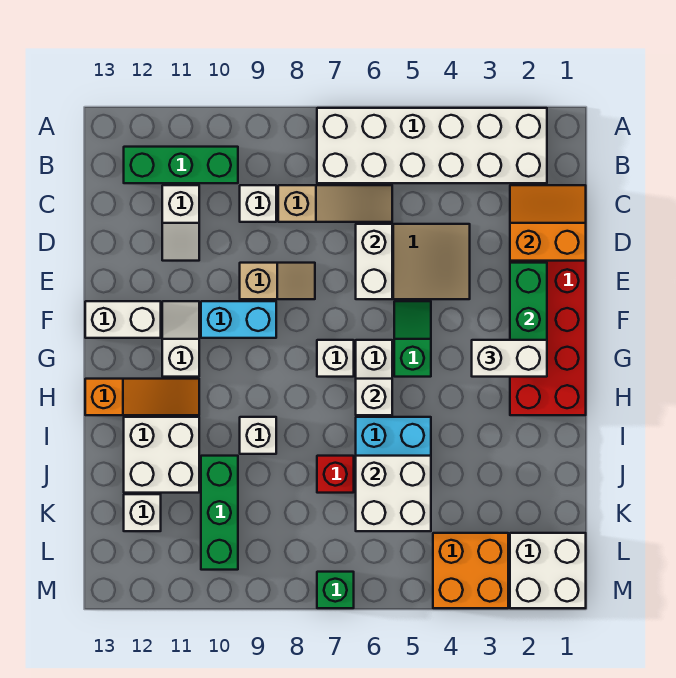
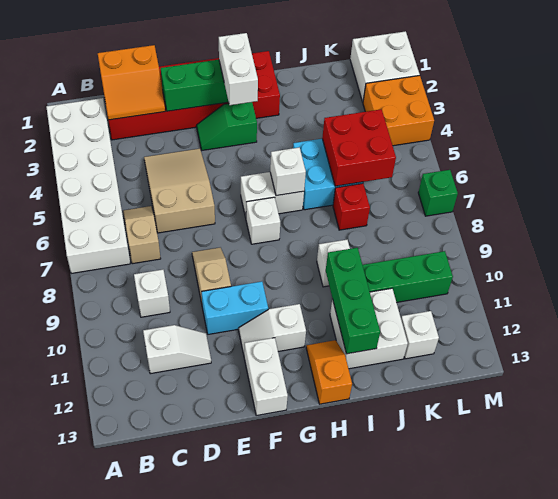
green brick B10:B12 level 1 -> green brick I10:I12 level 2
orange slope C1:D2 level 2 top D -> orange slope C1:D2 level 2 top 1
tan slope C6:C8 level 1 top 8 -> tan slope C6:C7 level 1 top 7
white brick D6:E6 level 2 -> none
green slope F5:G5 level 1 top G -> green slope F3:G3 level 1 top G
cyan brick F9:F10 level 1 -> cyan brick E10:F10 level 1
orange slope H11:H13 level 1 top 13 -> orange slope H12:H13 level 1 top 13
white brick J5:K6 level 2 -> red brick J5:K6 level 2

